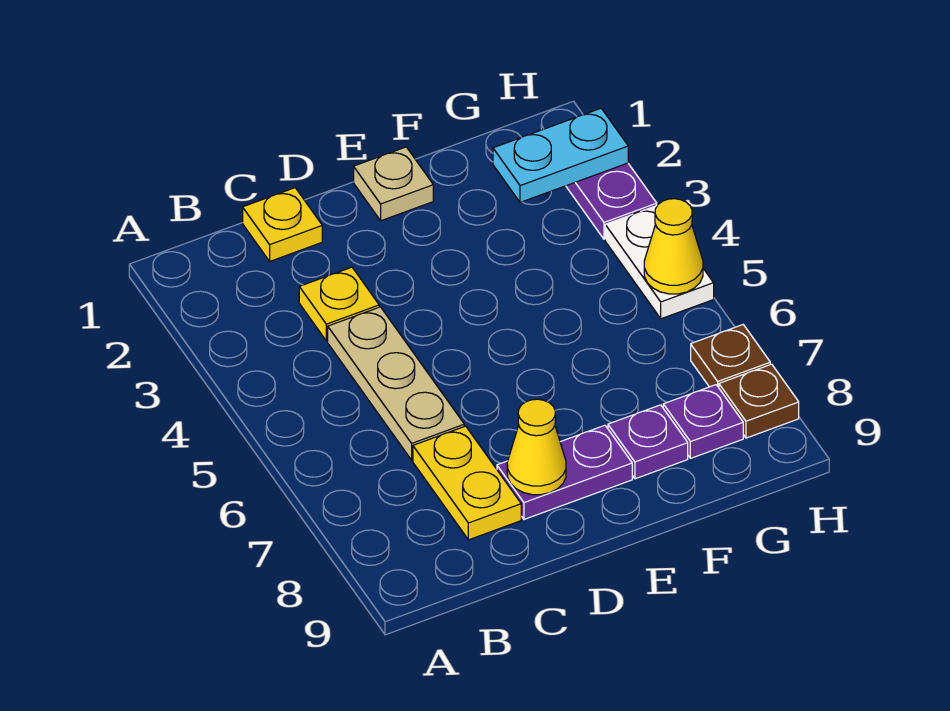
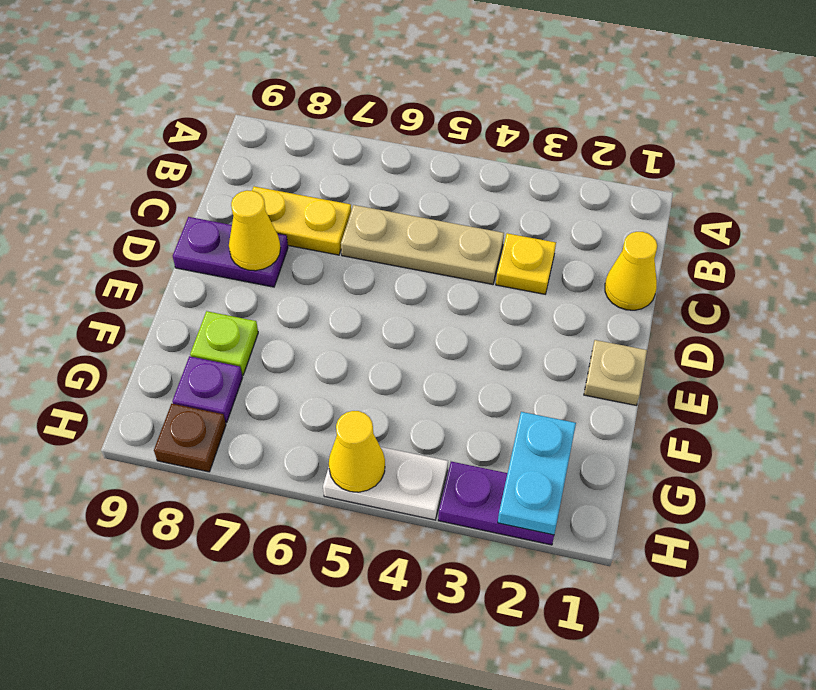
yellow plate C1 level 1 -> yellow cone C1 level 1
purple plate D8:E8 level 1 -> purple plate D8:D9 level 1
purple plate F8 level 1 -> lime plate F8 level 1
brown plate H7 level 1 -> none

